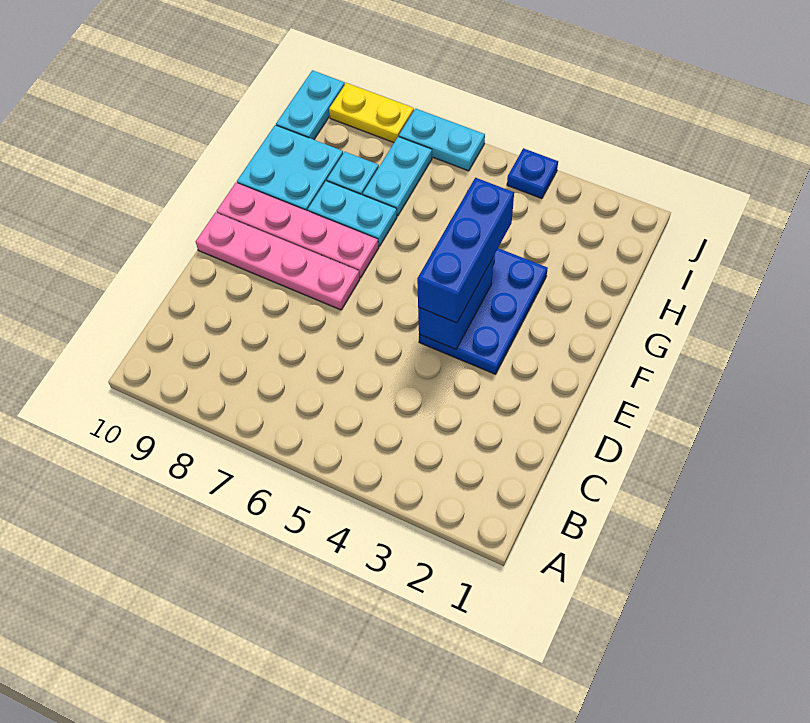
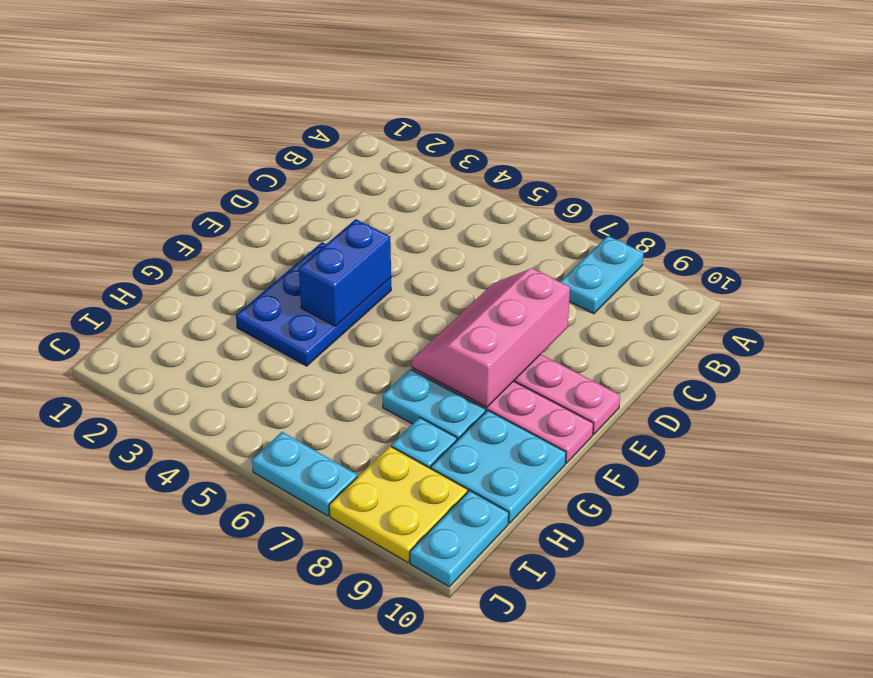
none -> pink slope D7:F8 level 2 top 8
blue brick E4:G4 level 3 -> none
cyan plate H7:I7 level 1 -> cyan plate A8:B8 level 1
blue plate J4 level 1 -> none
yellow plate J8:J9 level 1 -> yellow plate I8:J9 level 1

